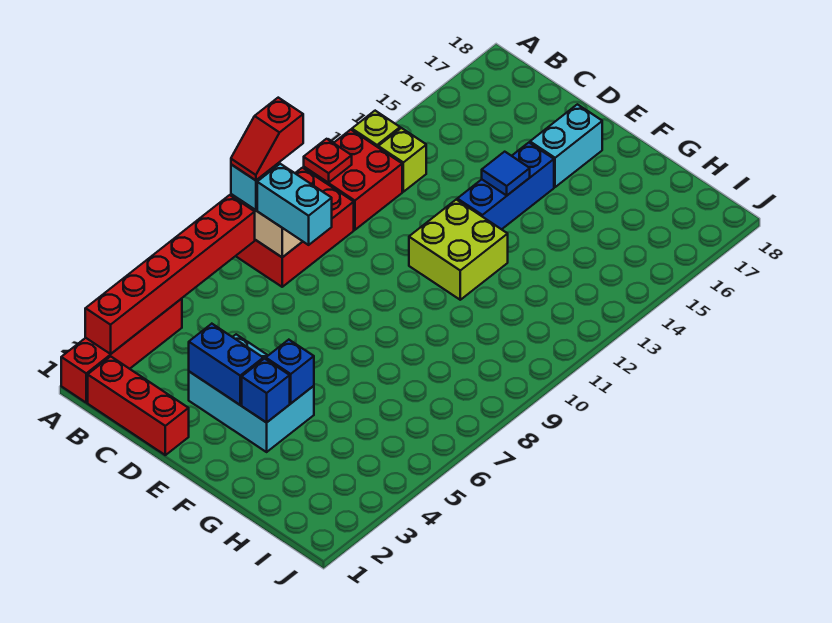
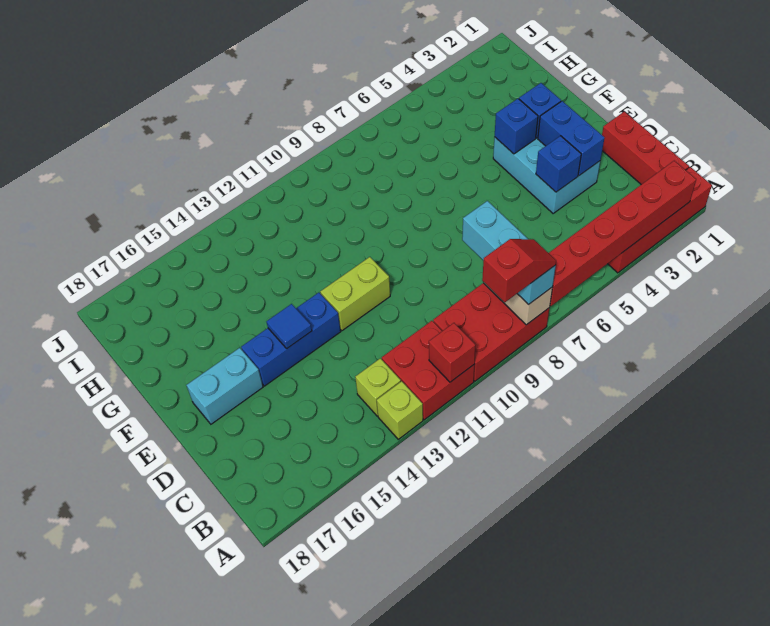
red plate A11 level 2 -> red brick A11 level 2
none -> blue brick D4 level 2
lime brick E11:F12 level 1 -> lime brick E11:E12 level 1

